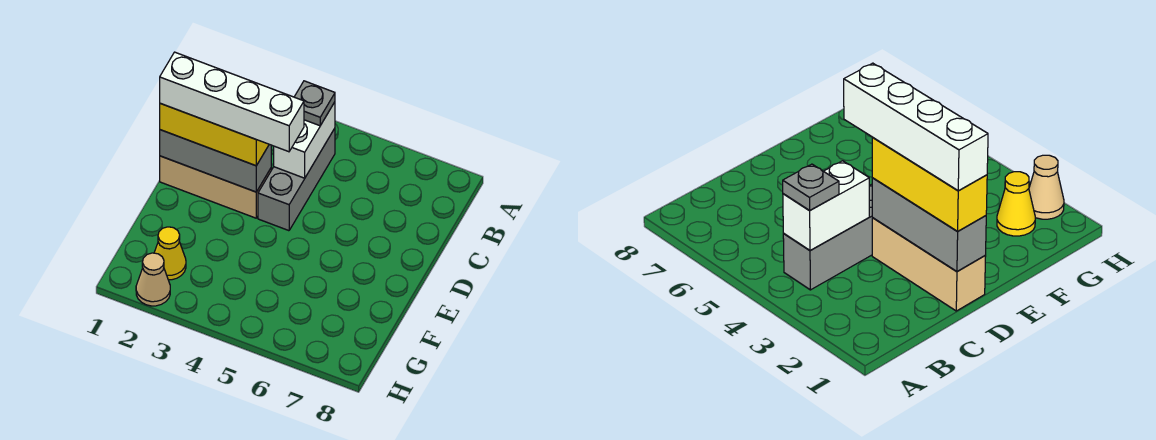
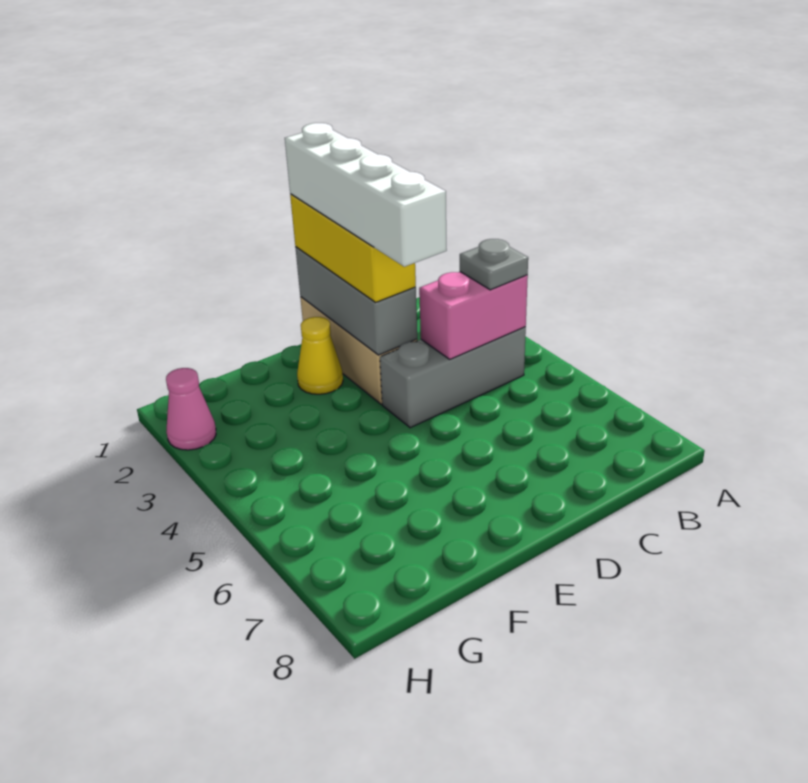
white brick B4:C4 level 2 -> pink brick B4:C4 level 2
yellow cone G2 level 1 -> yellow cone E2 level 1
tan cone H2 level 1 -> pink cone H2 level 1

